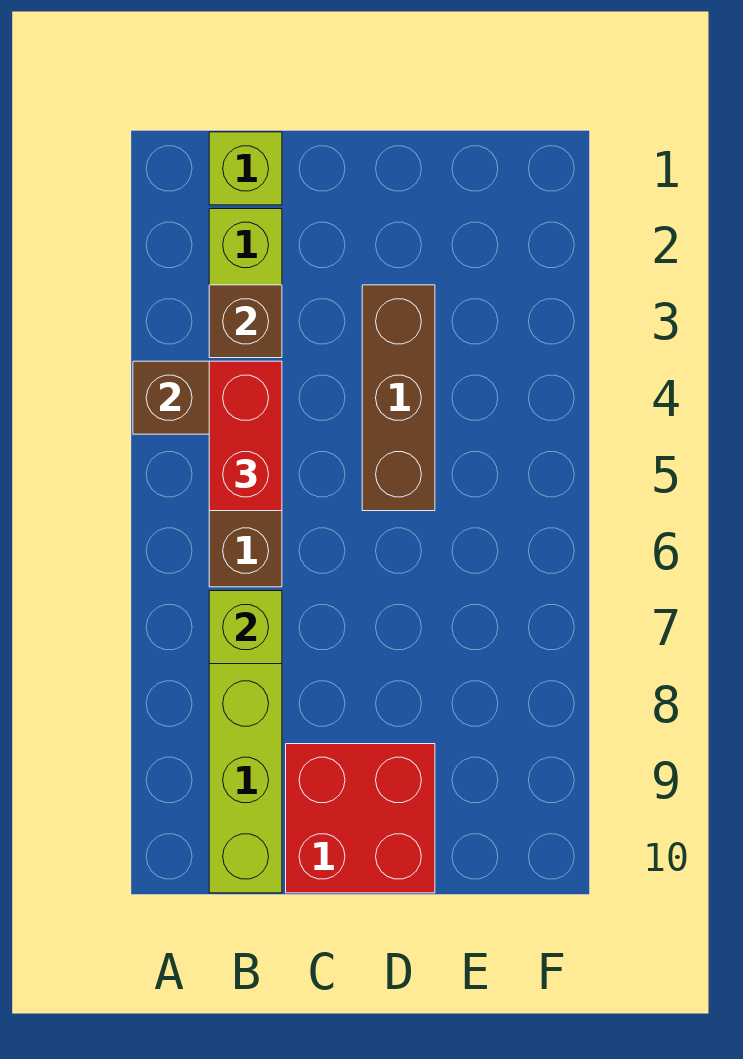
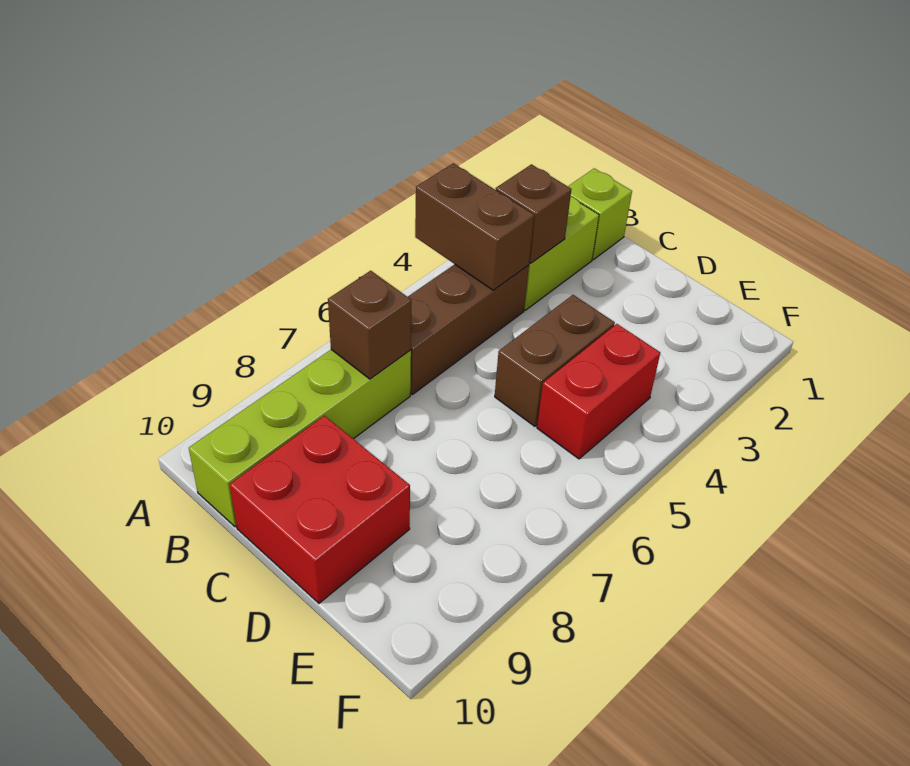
red brick B4:B5 level 3 -> red brick E4:E5 level 1
lime brick B7 level 2 -> brown brick B7 level 2
brown brick D3:D5 level 1 -> brown brick D4:D5 level 1

